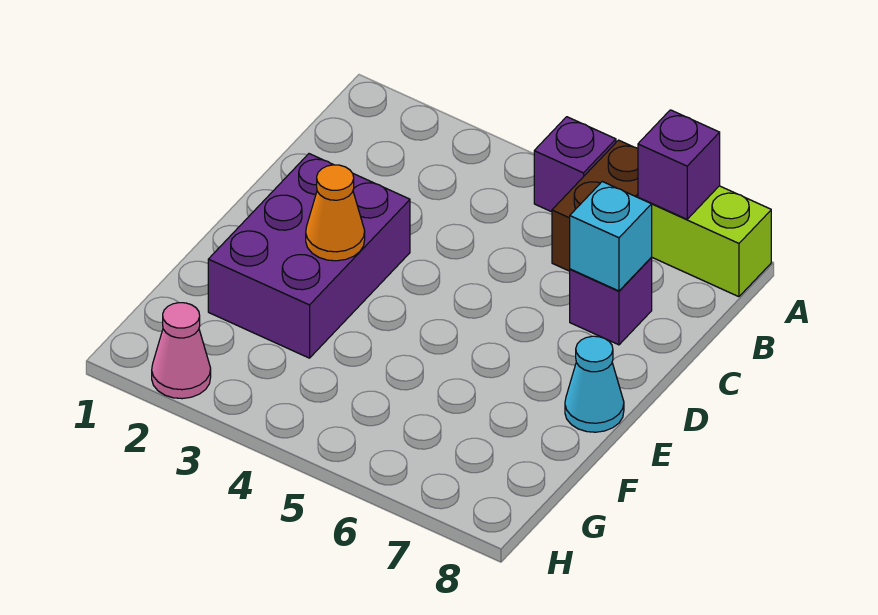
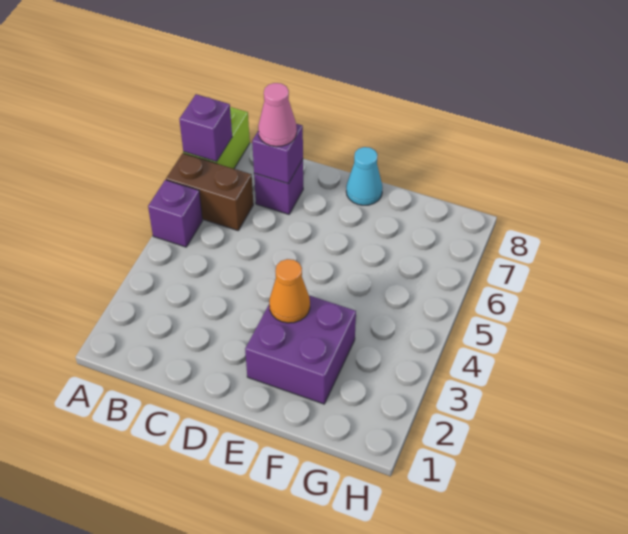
cyan brick C7 level 2 -> purple brick C7 level 2
purple brick D2:F3 level 1 -> purple brick E2:F3 level 1
pink cone H2 level 1 -> pink cone C7 level 3

